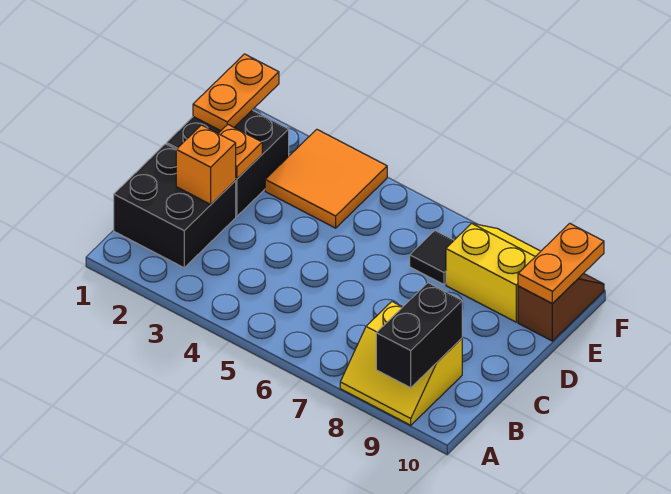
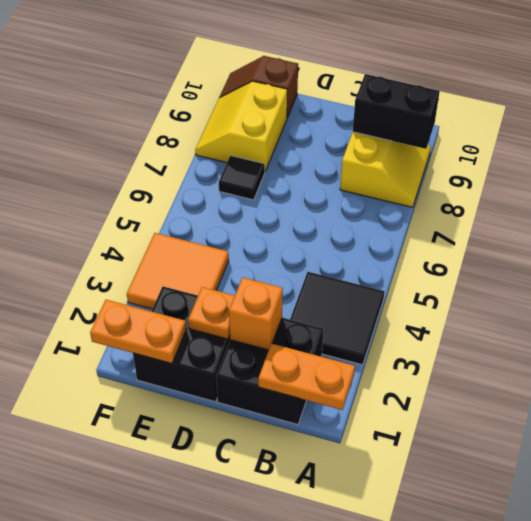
none -> black tile A3:B4 level 1
orange plate E10:F10 level 2 -> orange plate A1:B1 level 2

